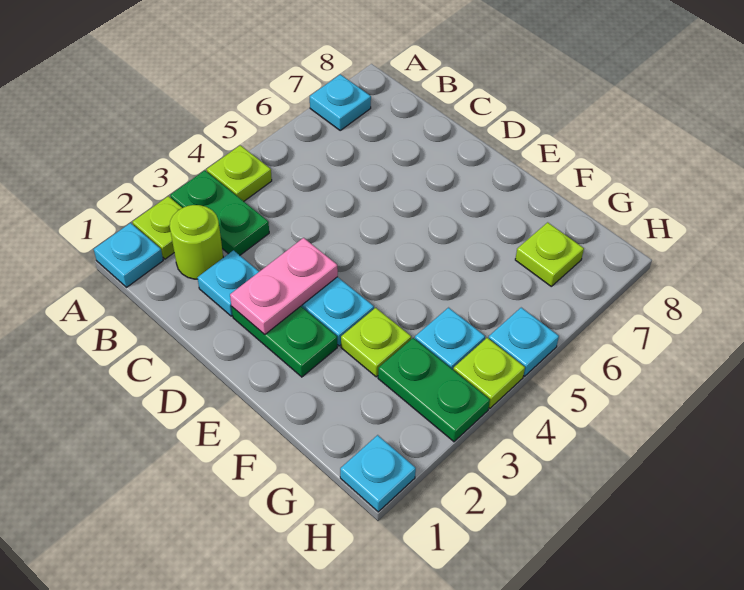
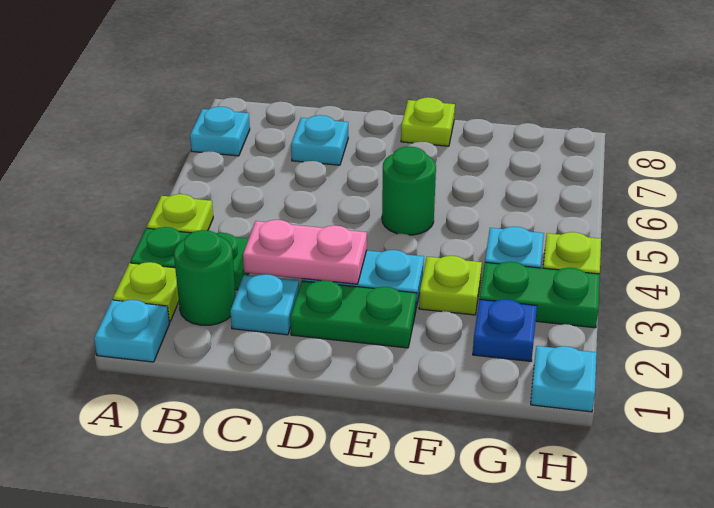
lime round brick B2 level 1 -> green round brick B2 level 1
pink plate D2:D3 level 2 -> pink plate C3:D3 level 2
none -> green round brick E5 level 1
none -> blue plate G2 level 1
lime plate G7 level 1 -> lime plate E8 level 1
cyan plate H5 level 1 -> cyan plate C7 level 1

